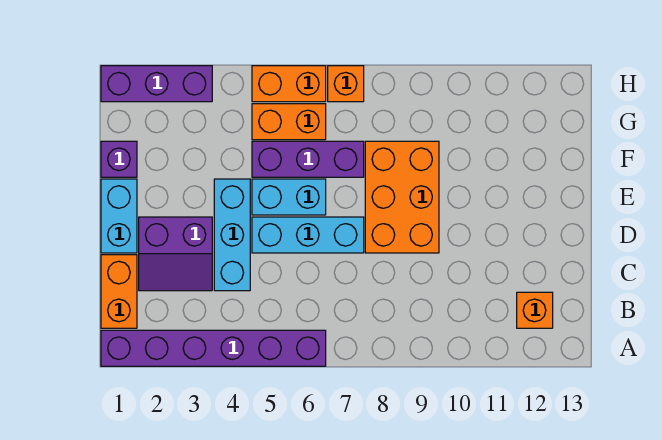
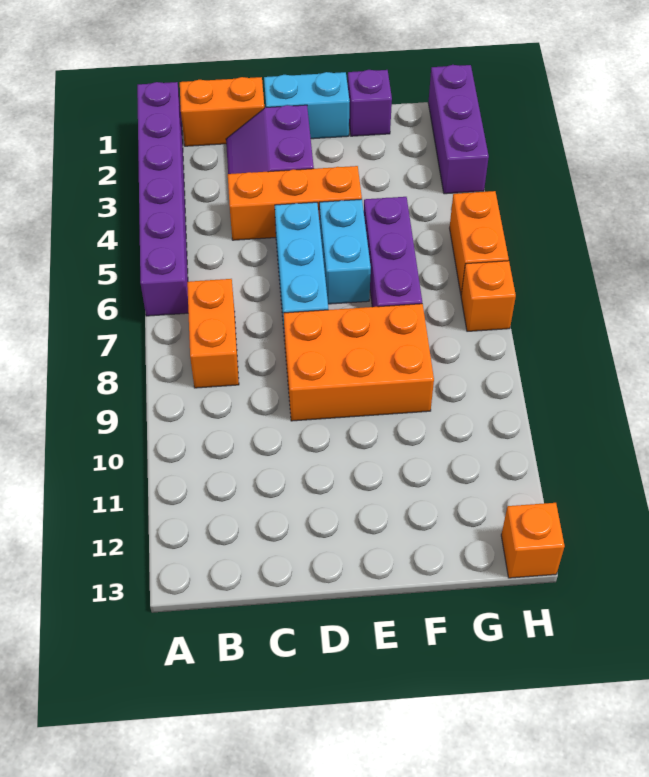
orange brick B12 level 1 -> orange brick H13 level 1
cyan brick C4:E4 level 1 -> orange brick C4:E4 level 1
orange brick G5:G6 level 1 -> orange brick B7:B8 level 1

